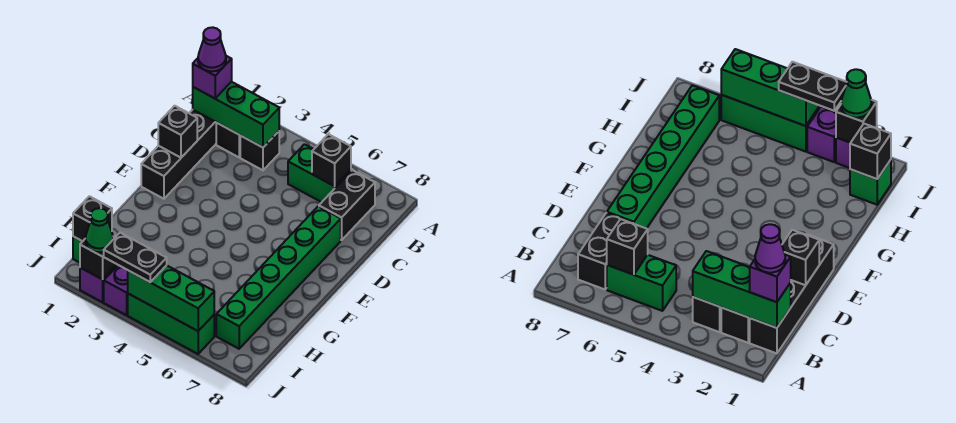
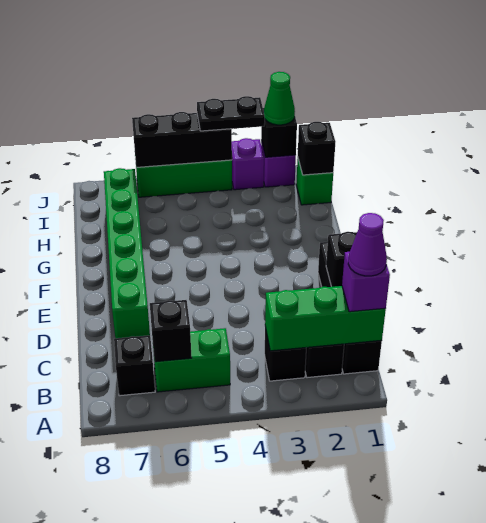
black brick B7:C7 level 1 -> black brick B7 level 1
green brick J4:J6 level 2 -> black brick J4:J6 level 2

